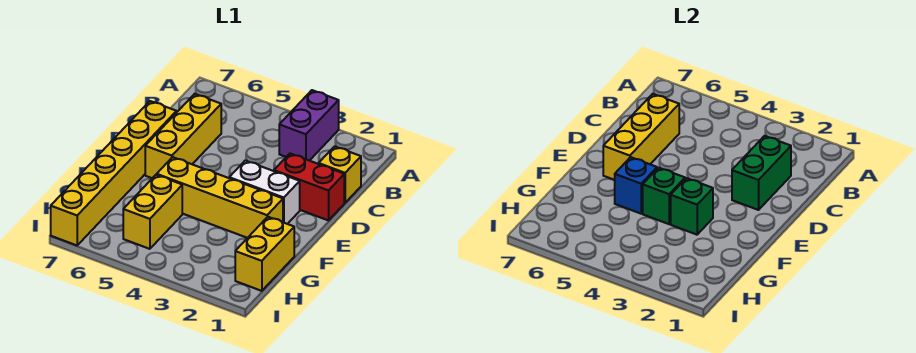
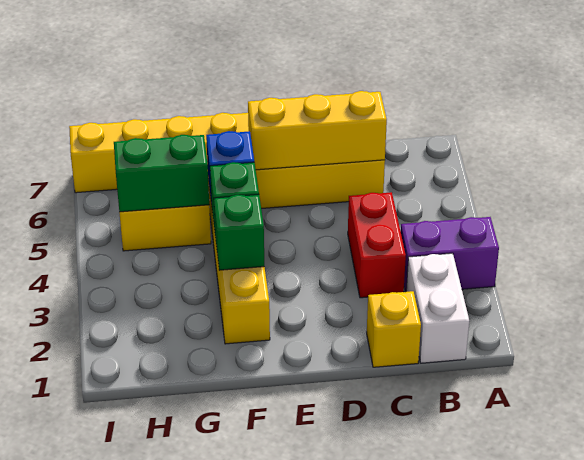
green brick C2:D2 level 2 -> green brick G5:H5 level 2
red brick D1:D2 level 1 -> red brick C3:C4 level 1
white brick E2:E3 level 1 -> white brick B1:B2 level 1
yellow brick G1:H1 level 1 -> none

